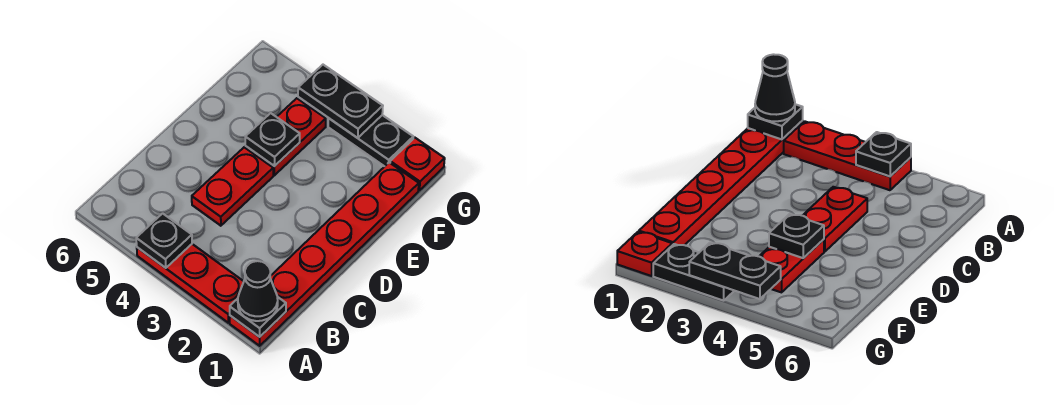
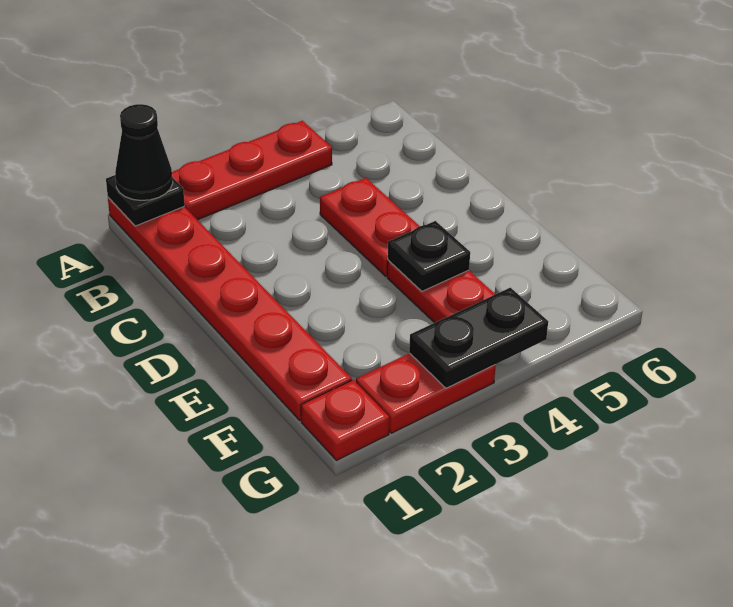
black plate A4 level 2 -> none
black plate G2:G3 level 1 -> red plate G2:G3 level 1

